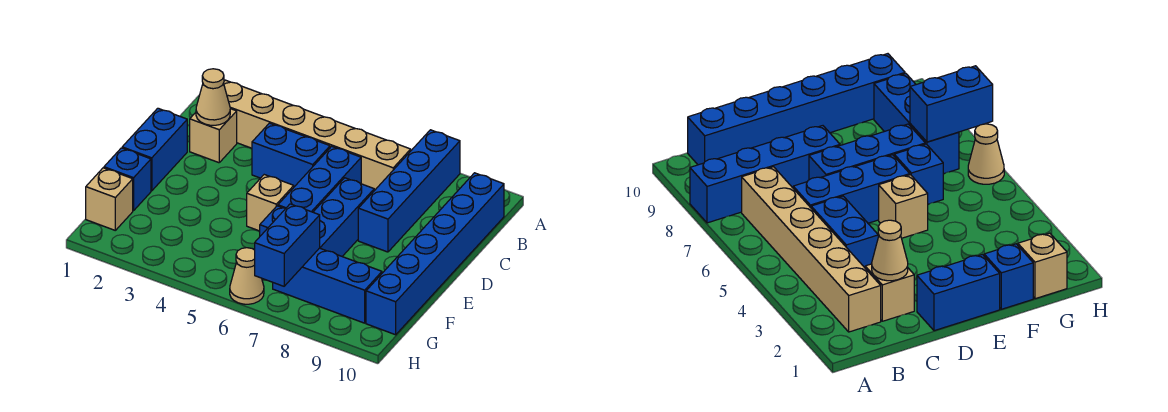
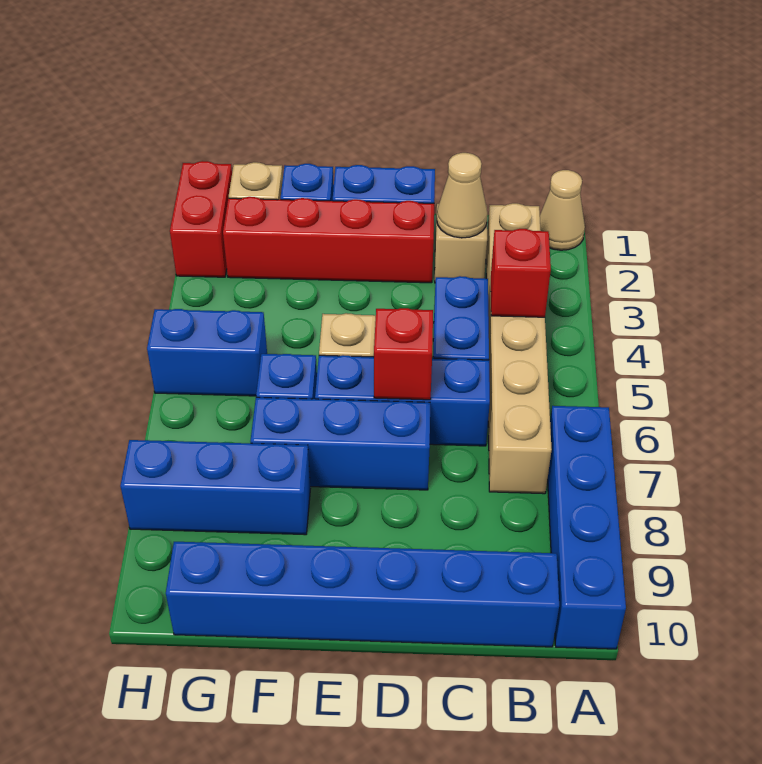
blue brick A8:D8 level 1 -> blue brick A7:A10 level 1
none -> red brick B4 level 2
none -> red brick D2:G2 level 1
none -> red brick D6 level 2
blue brick G7:G9 level 1 -> blue brick F8:H8 level 1
blue brick G7:H7 level 2 -> blue brick G5:H5 level 1
none -> red brick H1:H2 level 1
tan cone H6 level 1 -> tan cone A1 level 1

